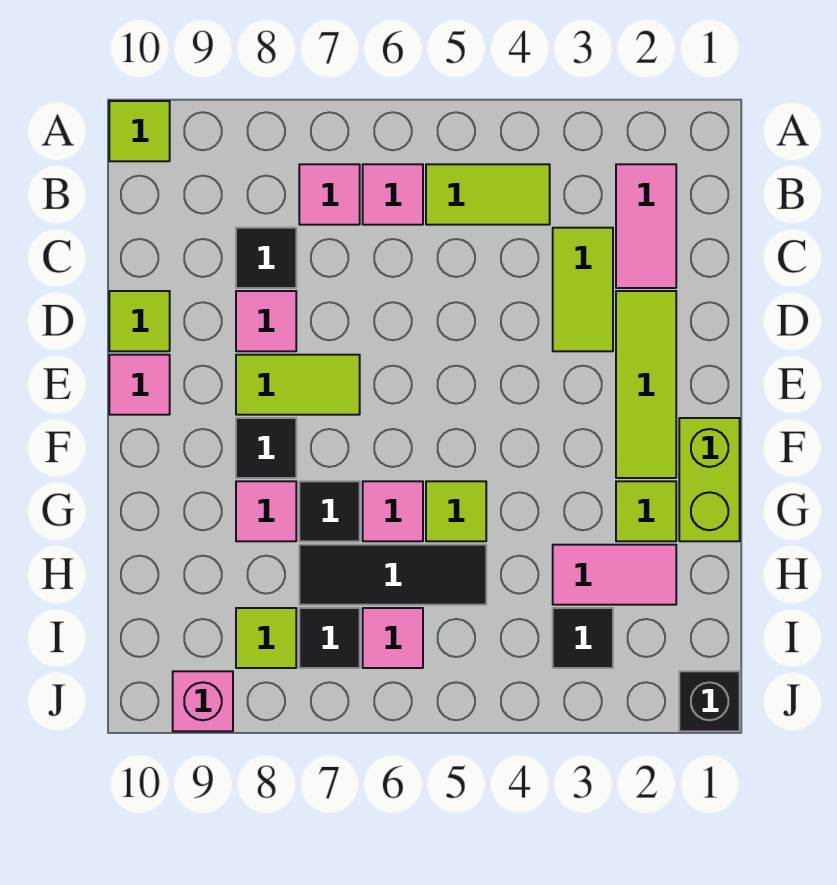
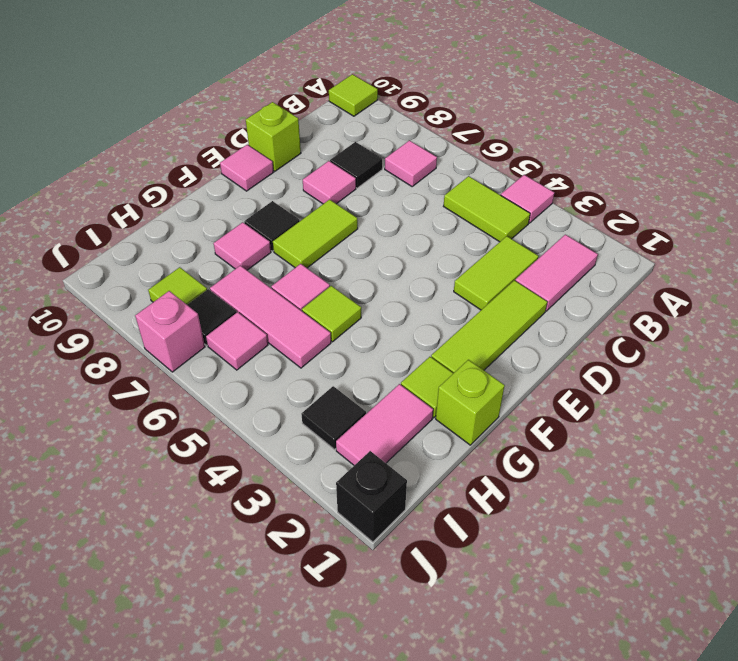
pink tile B6 level 1 -> pink tile A4 level 1
lime tile D10 level 1 -> lime brick D10 level 1
lime tile E7:E8 level 1 -> lime tile E7:F7 level 1
lime brick F1:G1 level 1 -> lime brick G1 level 1
black tile G7 level 1 -> none
pink tile H2:H3 level 1 -> pink tile H2:I2 level 1
black tile H5:H7 level 1 -> pink tile H5:H7 level 1
pink brick J9 level 1 -> pink brick J7 level 1

